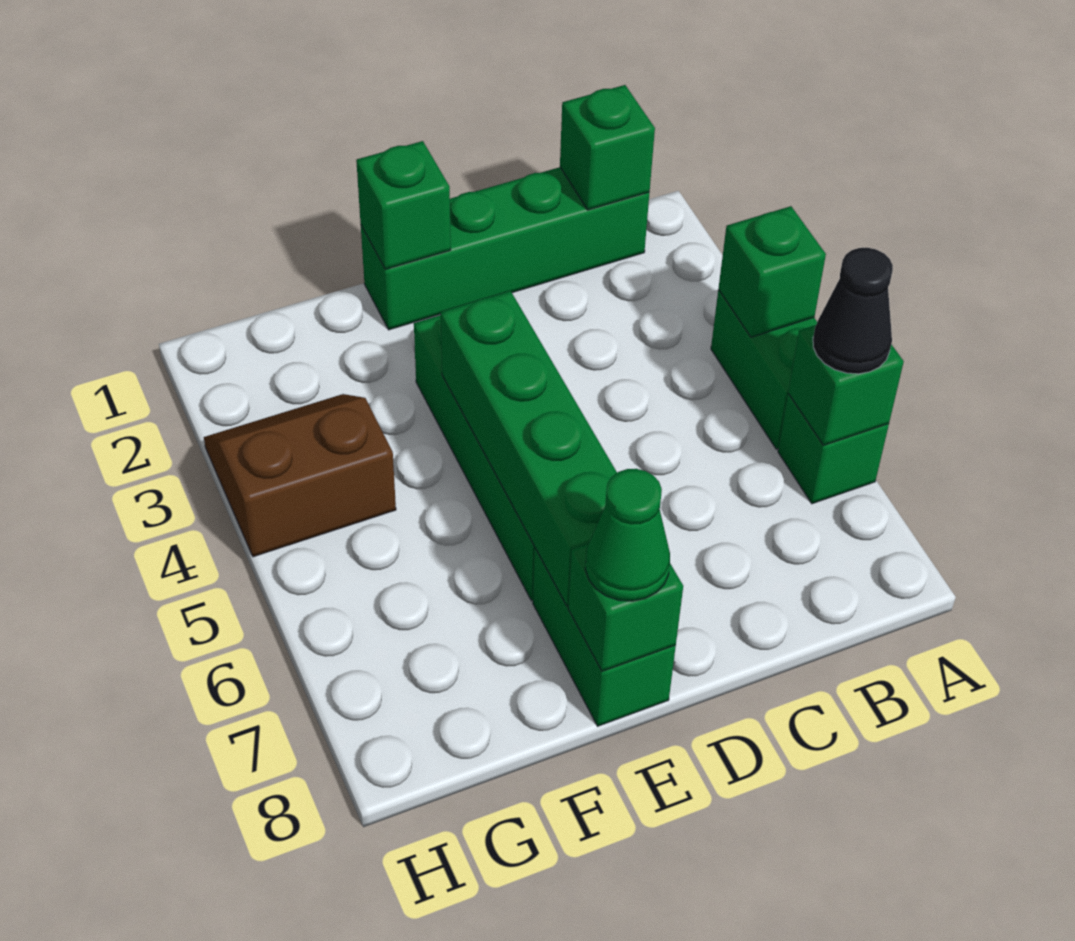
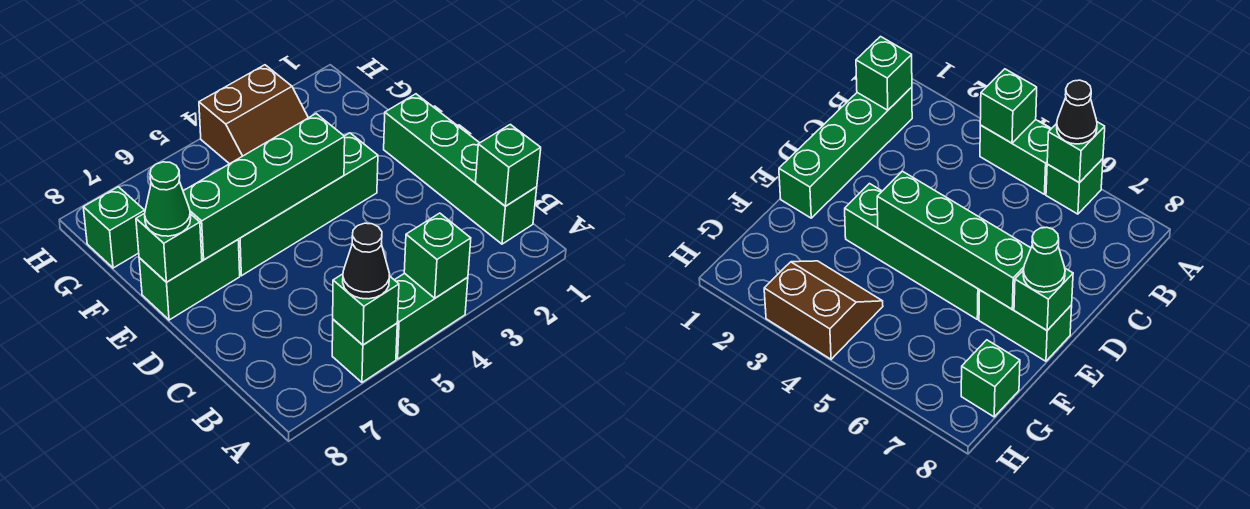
green brick E1 level 2 -> green brick G8 level 1
brown slope G3:H4 level 1 top 4 -> brown slope G3:H4 level 1 top H

